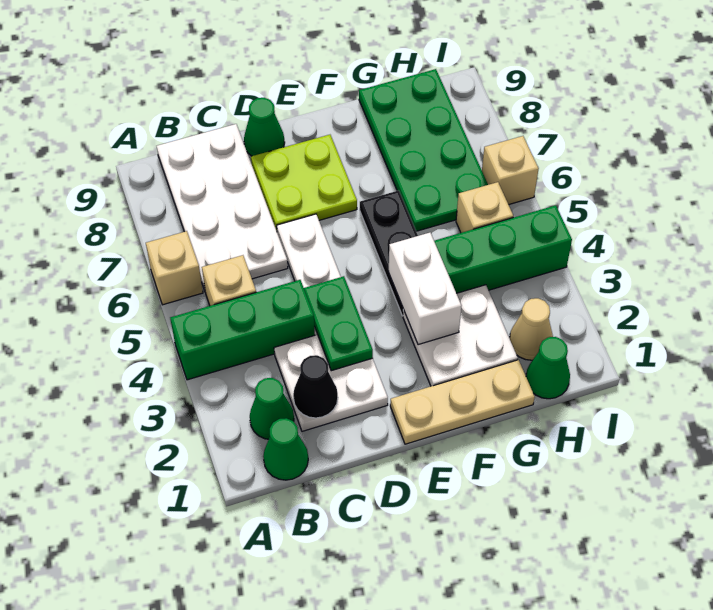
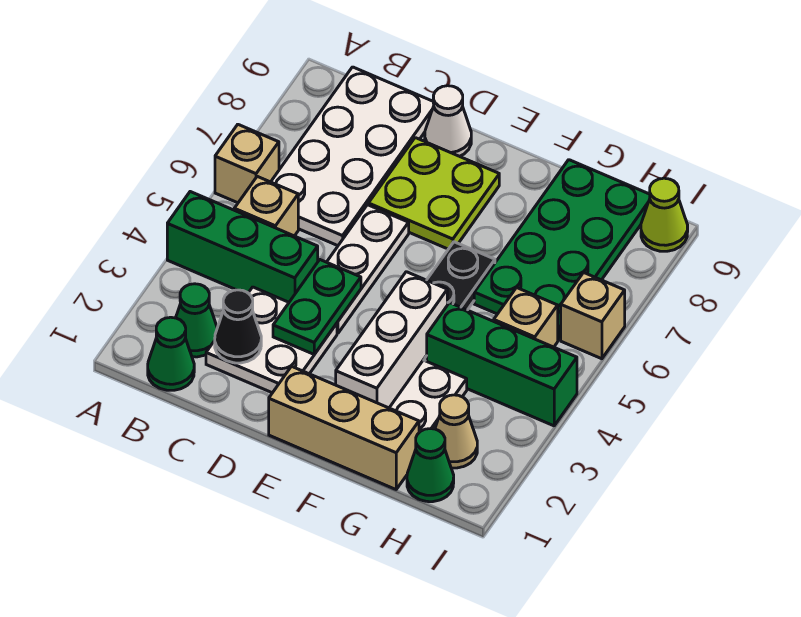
green cone D9 level 1 -> white cone D9 level 1
tan plate E1:G1 level 1 -> tan brick E1:G1 level 1
white brick F3:F4 level 2 -> white brick F2:F4 level 2
none -> lime cone I9 level 1

